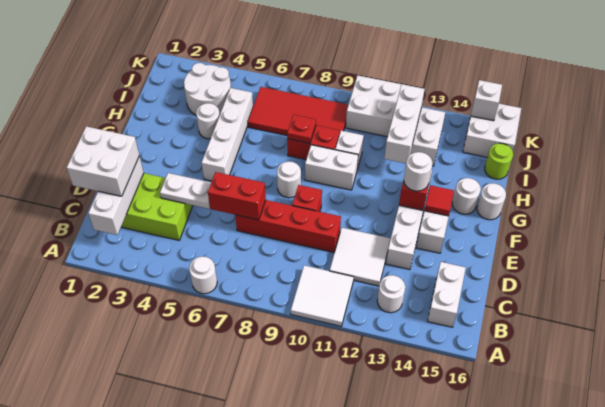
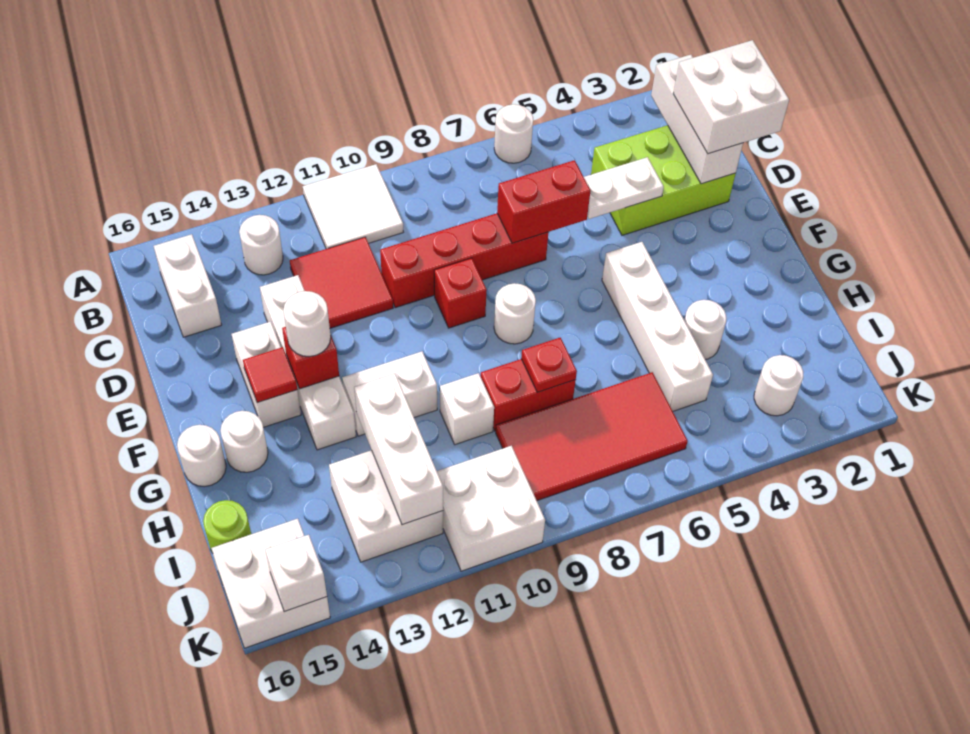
white tile C11:D12 level 1 -> red tile C11:D12 level 1
white brick G9:G10 level 1 -> white brick G11:G12 level 1
white round brick I3:J4 level 1 -> white round brick J3 level 1

